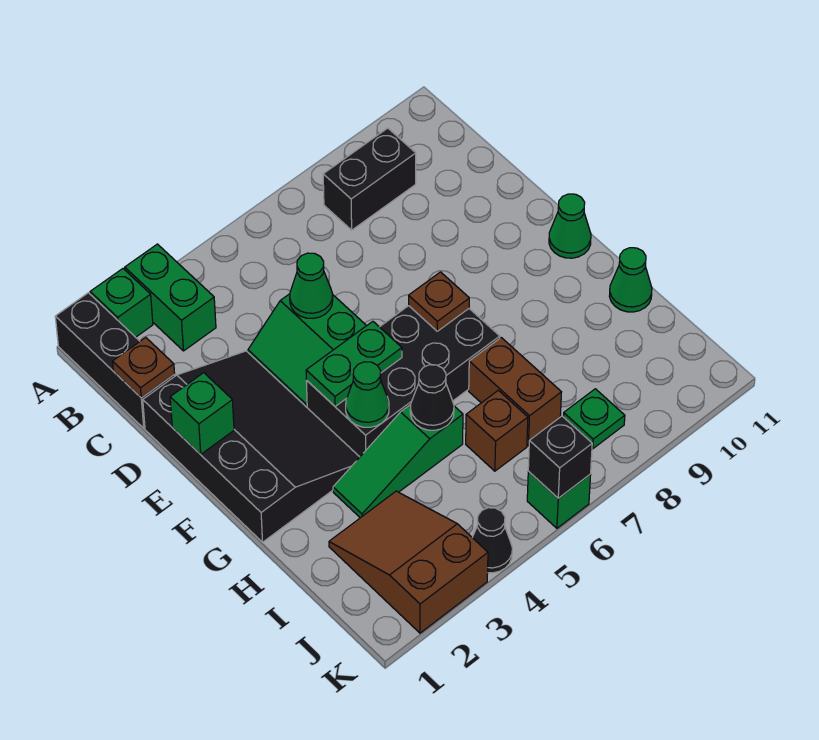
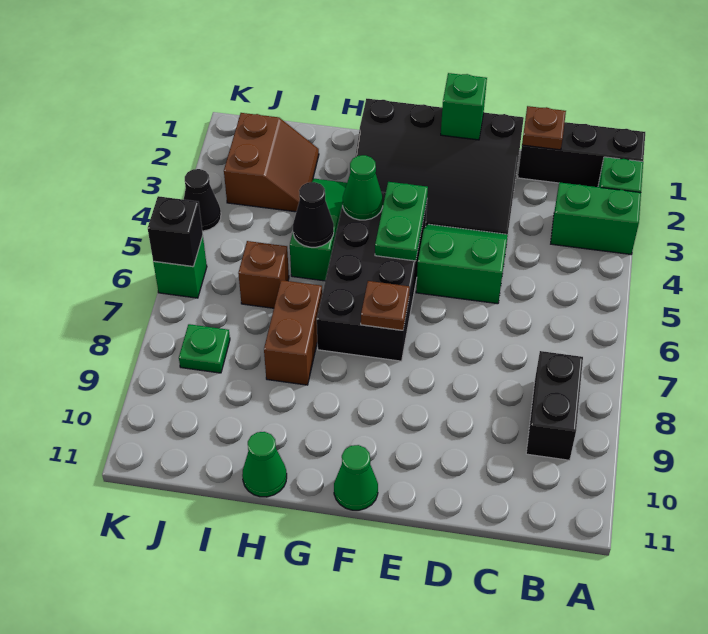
green cone D5 level 2 -> none
brown brick H7:I7 level 1 -> brown brick H7:H8 level 1
brown slope I2:K3 level 1 top K -> brown slope I2:J3 level 1 top J

